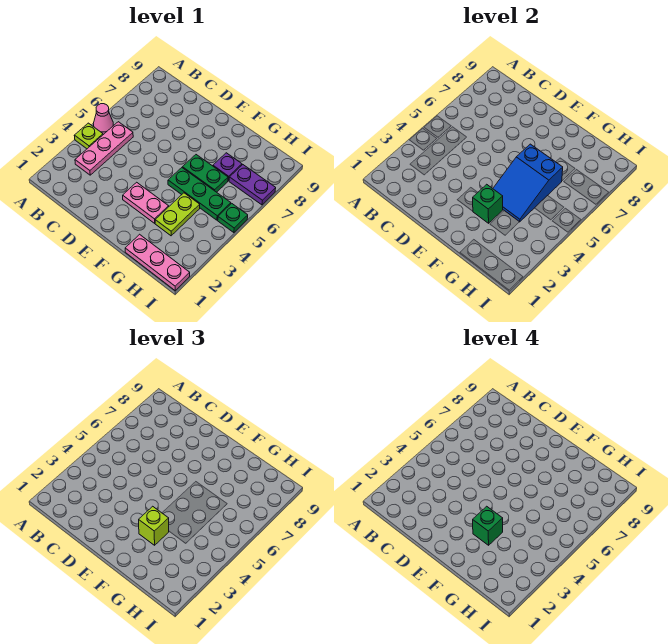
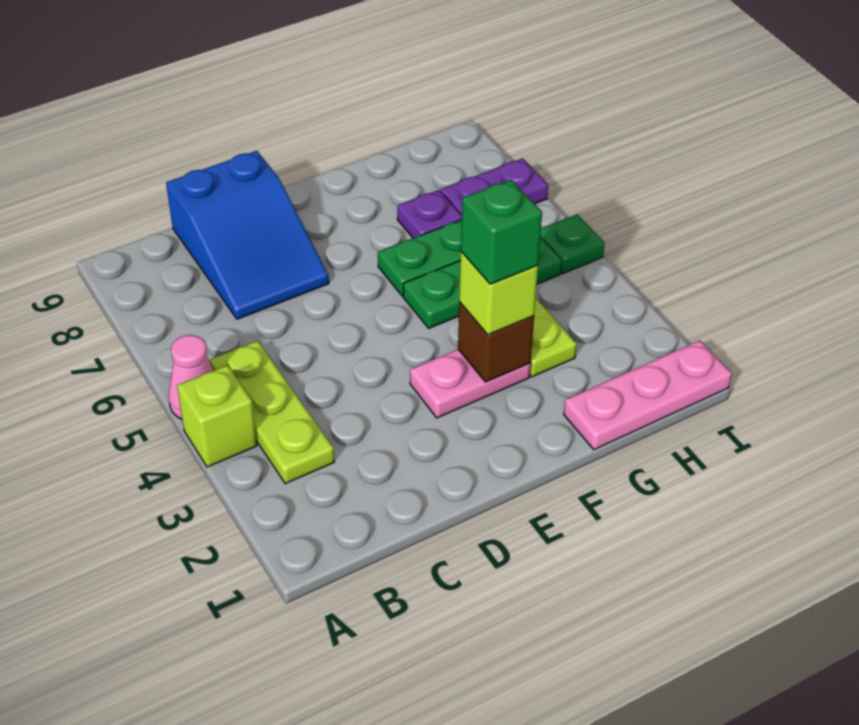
lime plate A4 level 1 -> lime brick A4 level 1
pink plate B3:B5 level 1 -> lime plate B3:B5 level 1
green brick F3 level 2 -> brown brick F3 level 2
blue slope F4:G6 level 2 top 6 -> blue slope C7:D9 level 1 top 9

